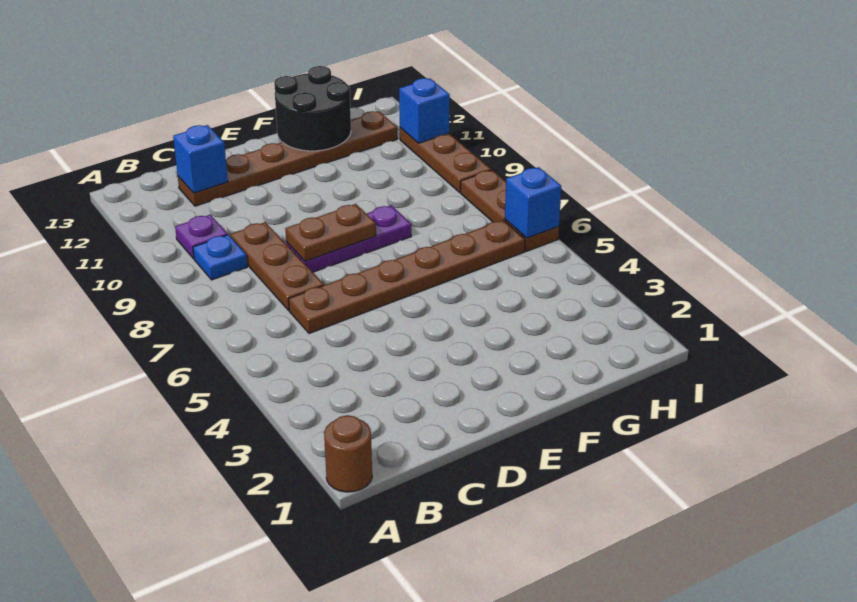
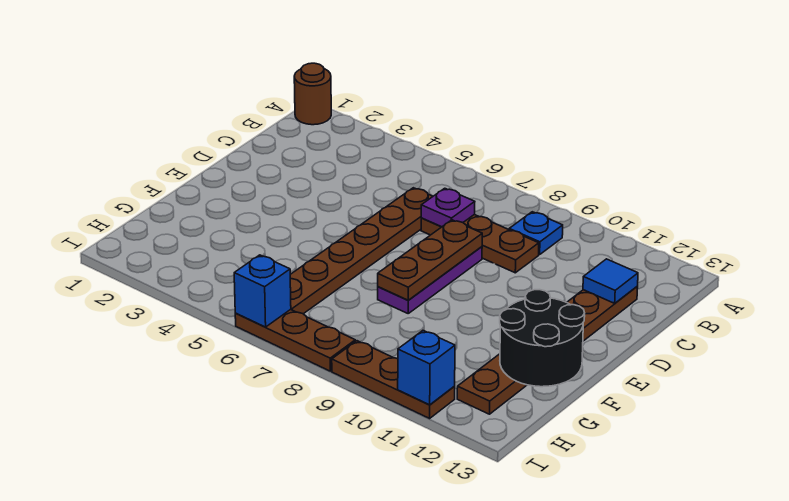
purple plate B10 level 1 -> purple plate C7 level 2
blue brick C12 level 2 -> blue tile C12 level 2
brown plate D8:E8 level 2 -> brown plate D8:F8 level 2

